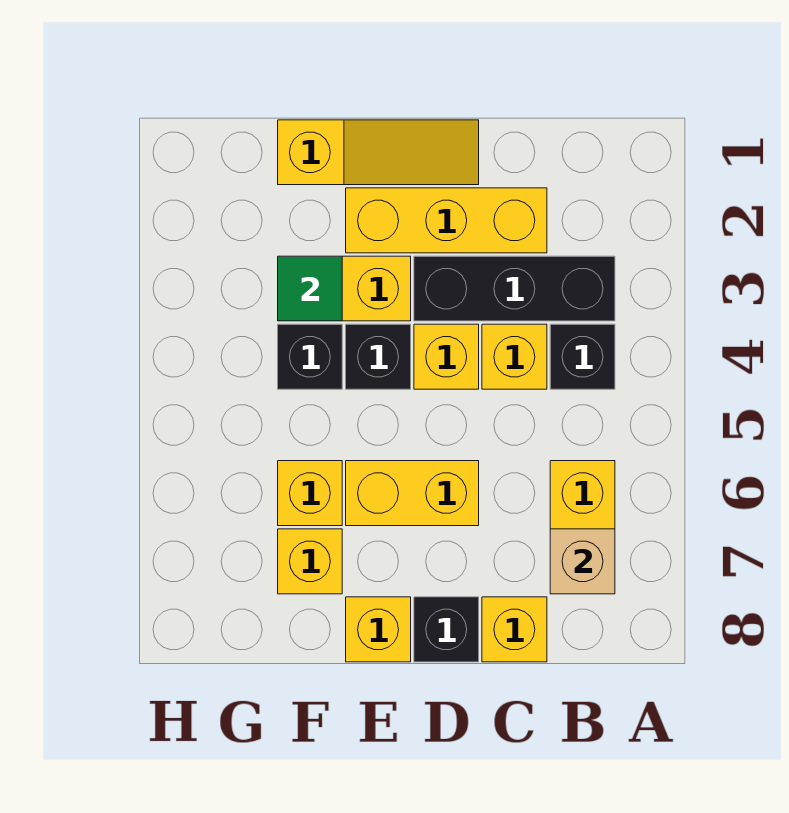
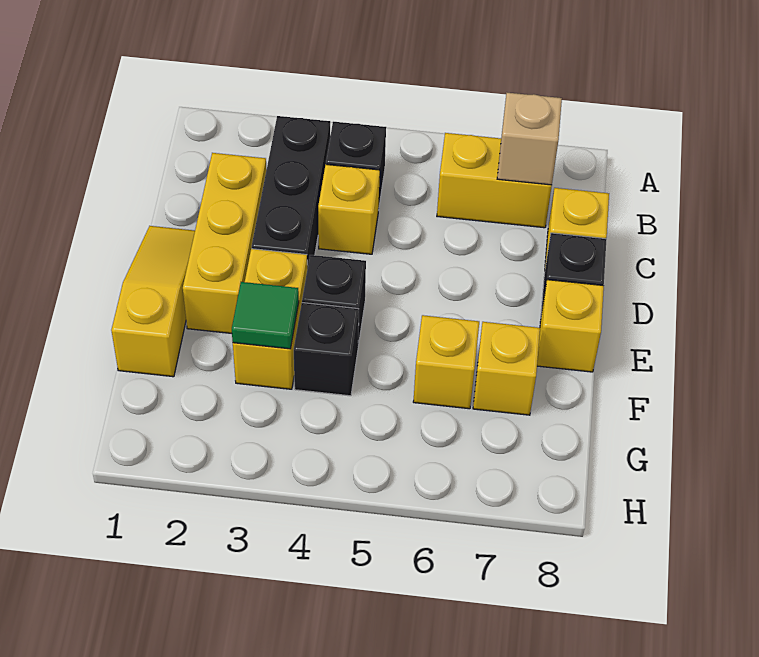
yellow brick D4 level 1 -> none
yellow brick D6:E6 level 1 -> none

